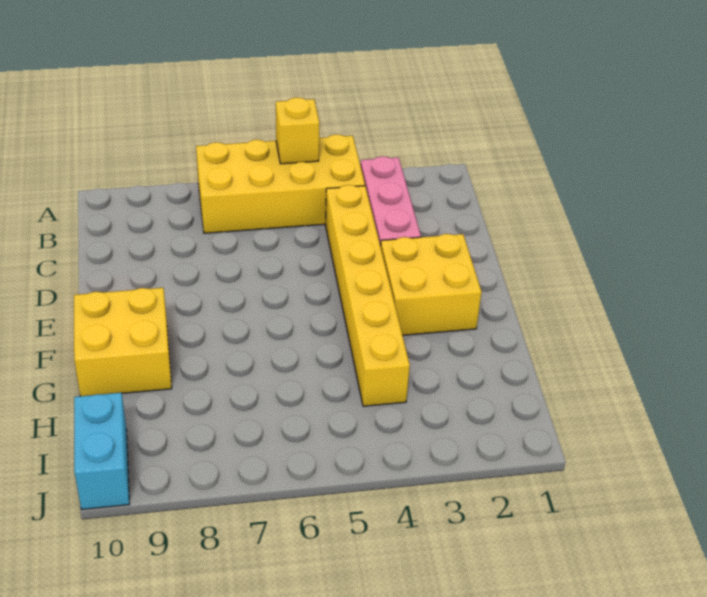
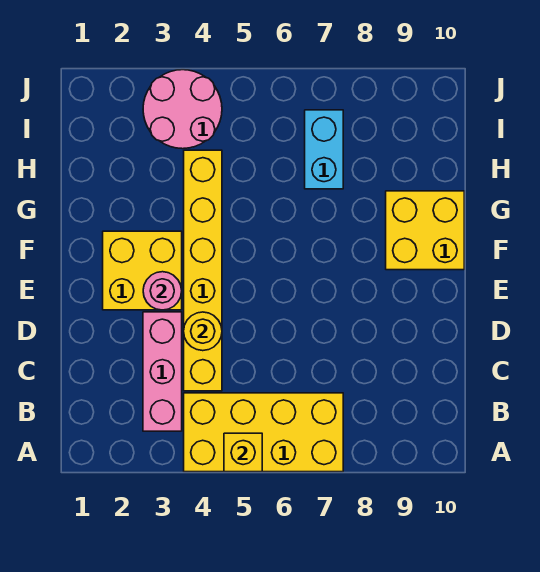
none -> yellow round brick D4 level 2
none -> pink round brick E3 level 2
none -> pink round brick I3:J4 level 1
cyan brick I10:J10 level 1 -> cyan brick H7:I7 level 1

